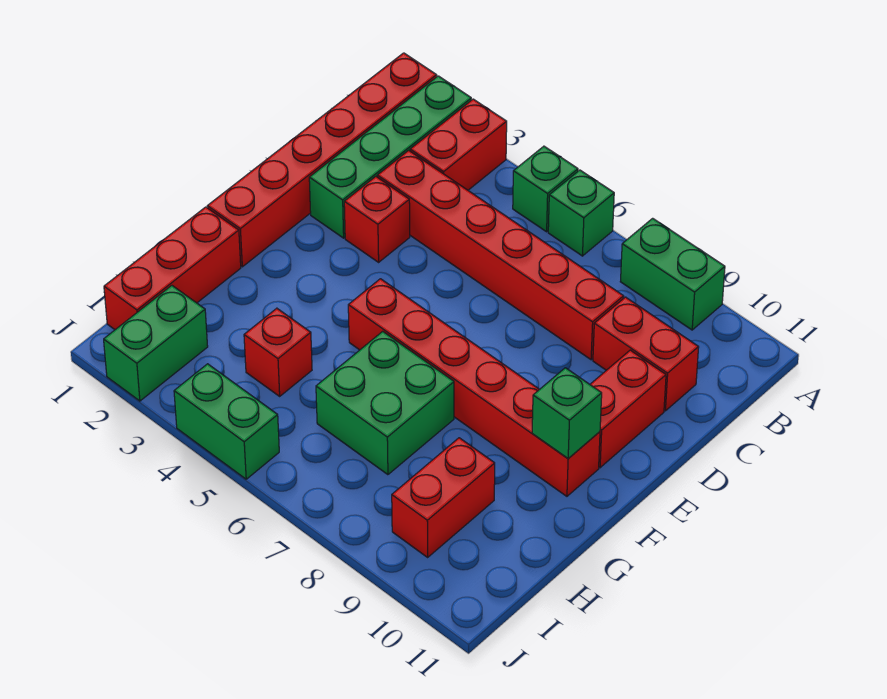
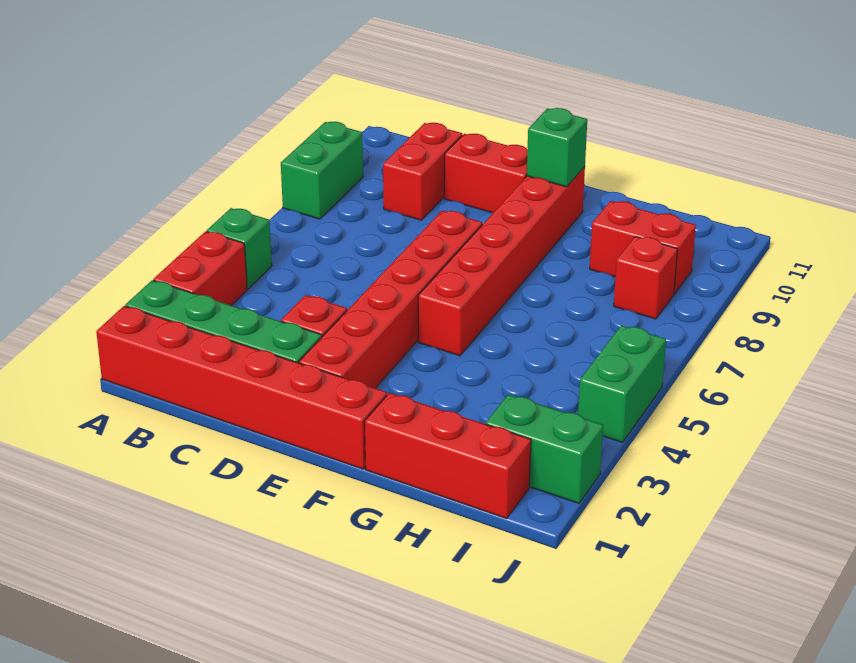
red brick A3:B3 level 1 -> red brick A3:A4 level 1
green brick A6 level 1 -> none
red brick C3:C8 level 1 -> red brick E2:E7 level 1
green brick G6:H7 level 1 -> none
red brick H4 level 1 -> red brick I8 level 1

